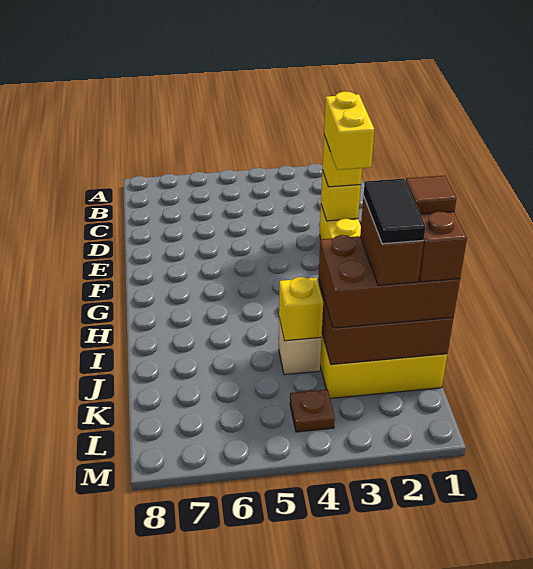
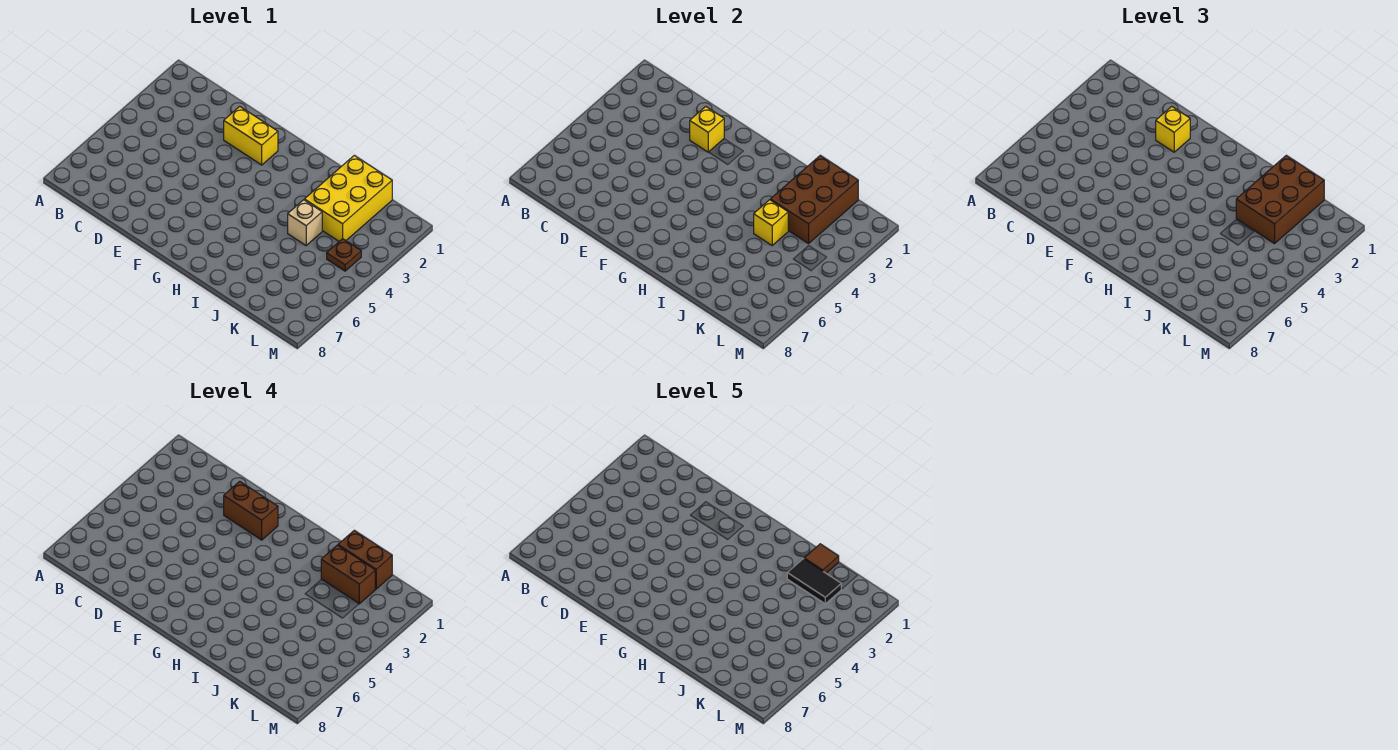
yellow brick E2:F2 level 4 -> brown brick E2:F2 level 4

